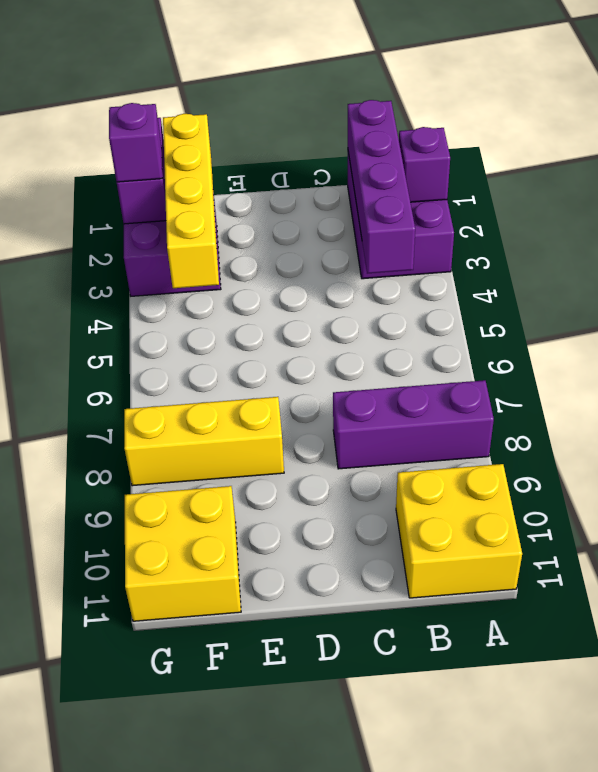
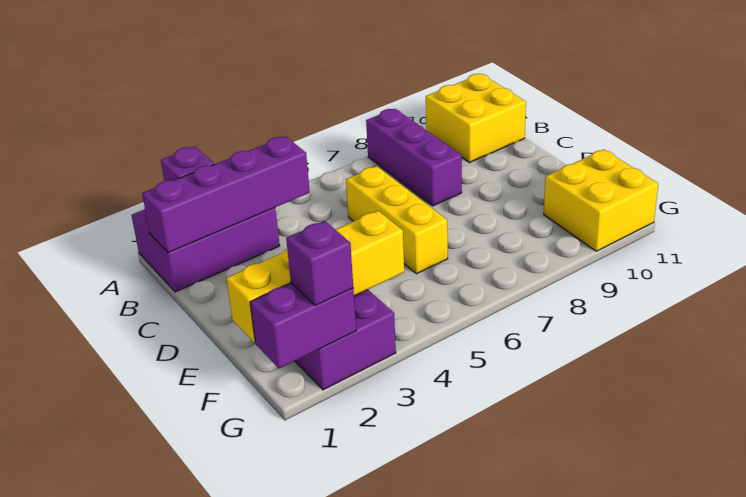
yellow brick E8:G8 level 1 -> yellow brick C6:E6 level 1

